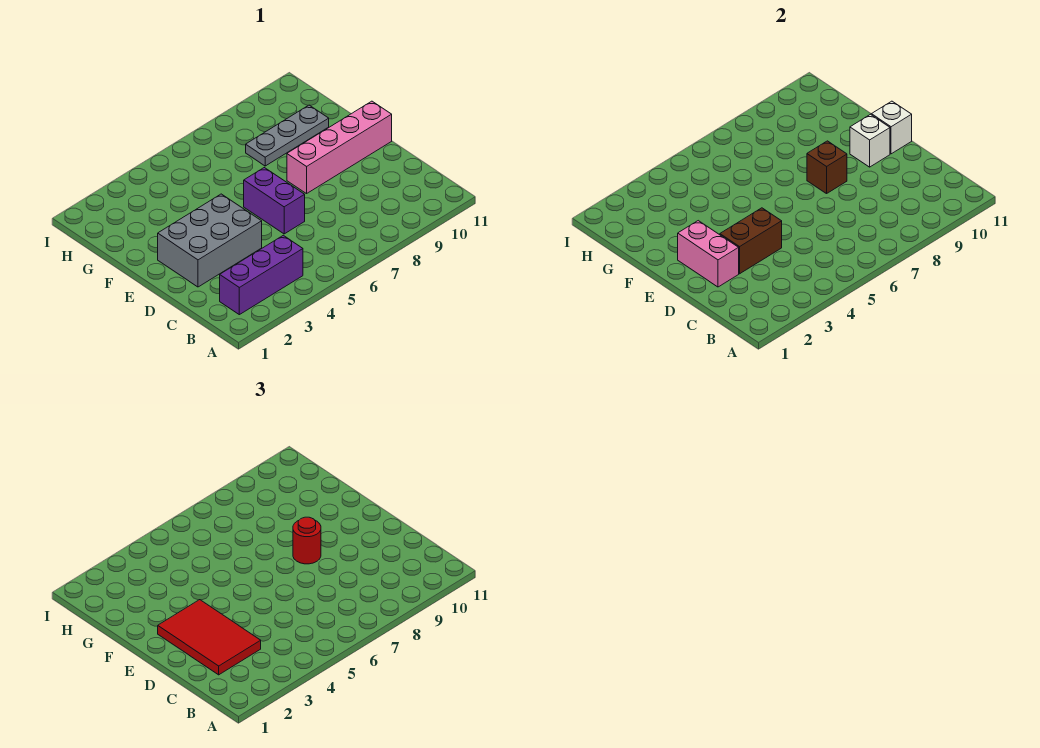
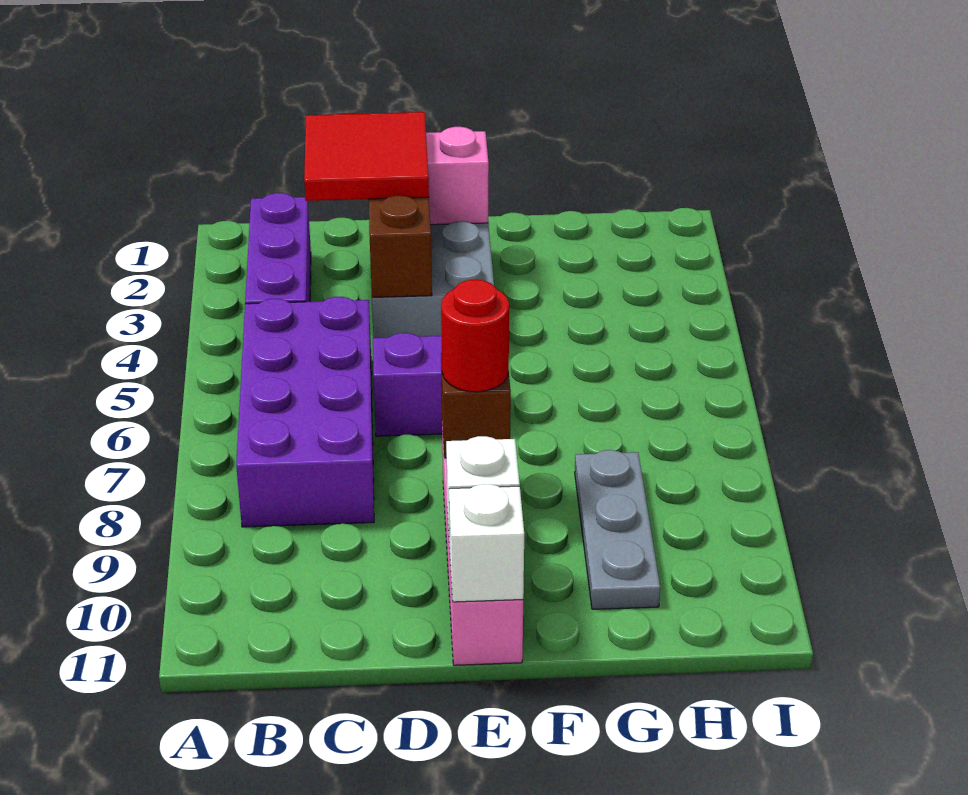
none -> purple brick B5:C8 level 1
red tile C2:E3 level 3 -> red tile C2:D3 level 3

